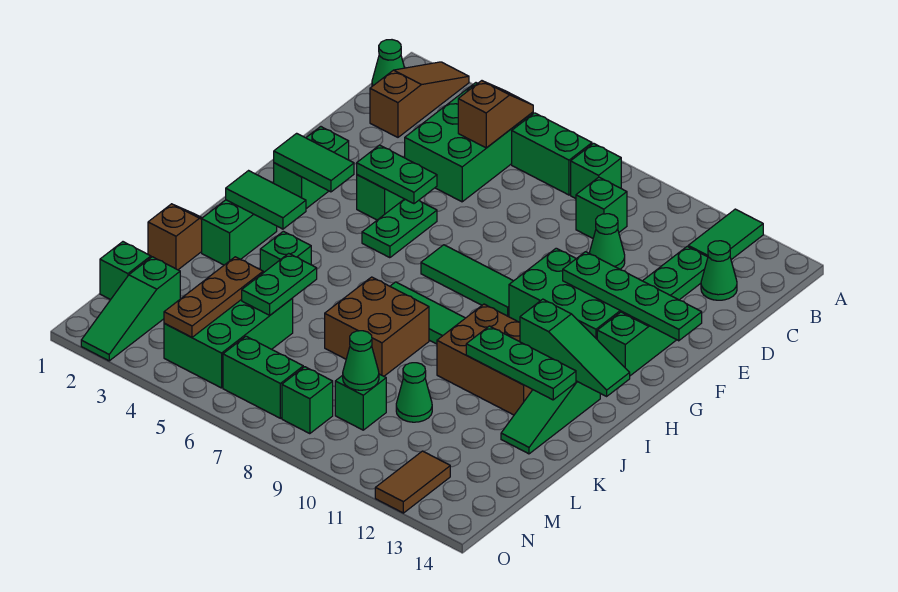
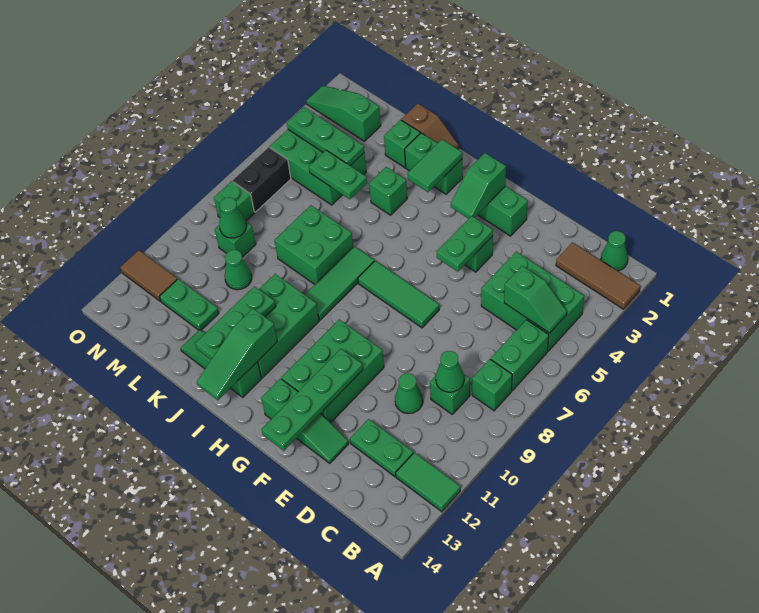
brown slope A2:C2 level 1 top C -> brown tile A2:C2 level 1
brown slope B5:C5 level 2 top C -> green slope B5:C5 level 2 top C
green cone C13 level 1 -> green cone C9 level 2
green plate F5:G5 level 1 -> green plate L12:M12 level 1
green tile G2:G3 level 2 -> green slope G2:G3 level 2 top 2
green tile G7:G9 level 1 -> green tile F7:H7 level 1
brown brick I10:J12 level 1 -> green brick I10:J12 level 1
brown brick J7:K8 level 1 -> green brick J7:K8 level 1
brown plate L4:N4 level 2 -> green plate L4:N4 level 2
green brick M1 level 1 -> green brick K2 level 1
green brick N6:N7 level 1 -> black brick N6:N7 level 1

